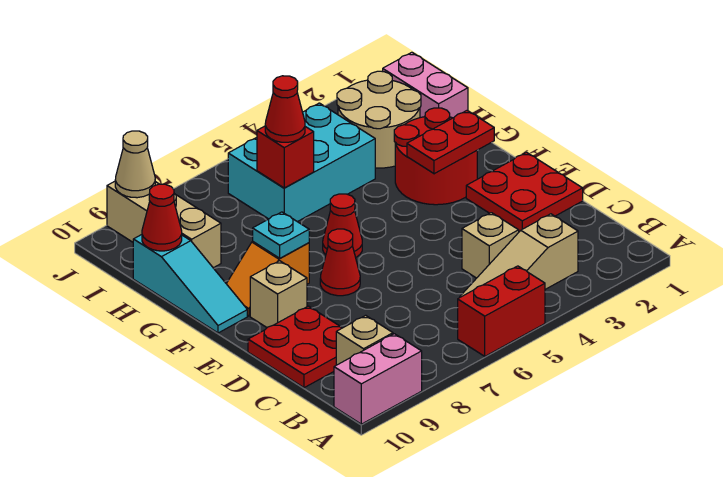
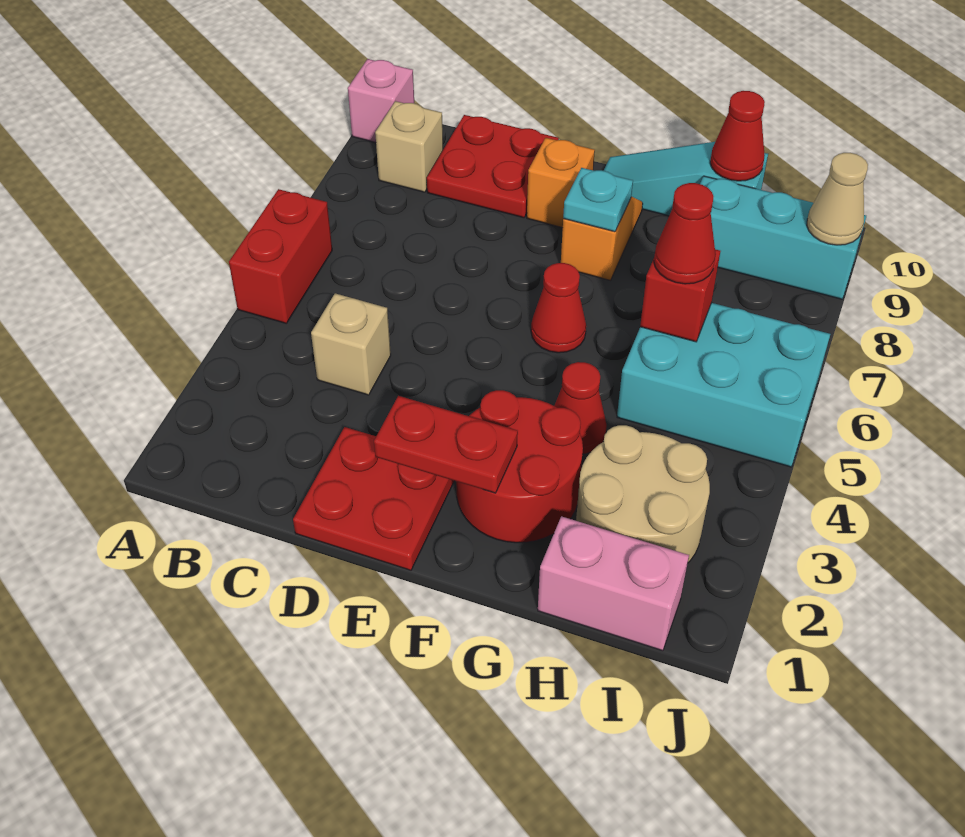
pink brick A9:A10 level 1 -> pink brick A10 level 1
tan slope B3:B5 level 1 top 3 -> none
red cone E7 level 1 -> red cone G4 level 1
tan brick E9 level 1 -> orange brick E9 level 1
red plate F2:F3 level 2 -> red plate E2:F2 level 2
cyan brick H4:I6 level 1 -> cyan brick H5:J6 level 1
tan brick H9:J9 level 1 -> cyan brick H9:J9 level 1

